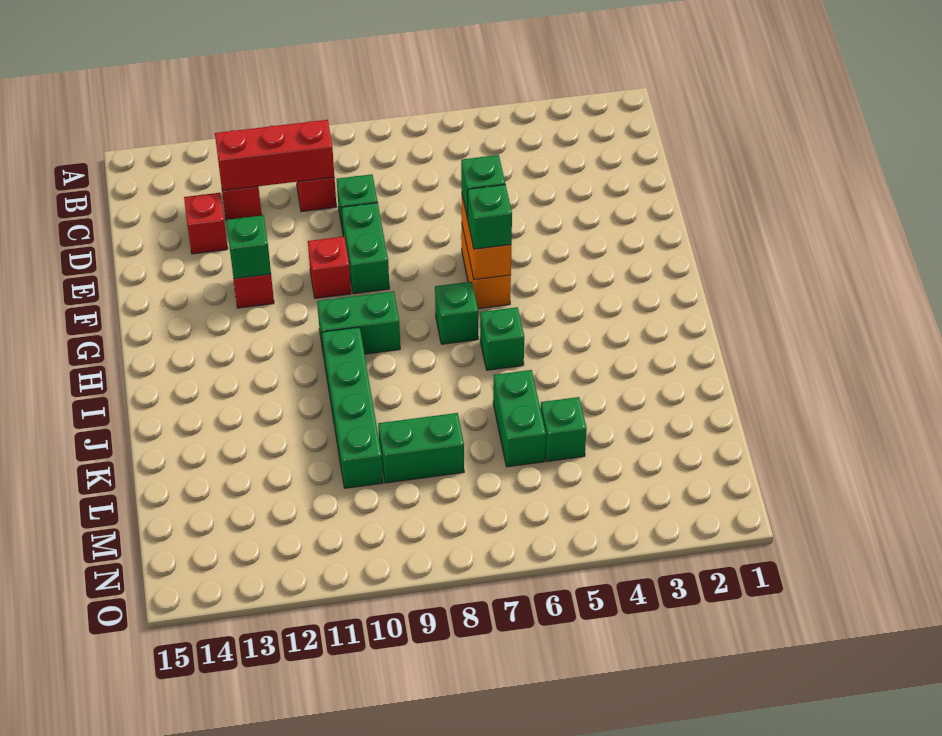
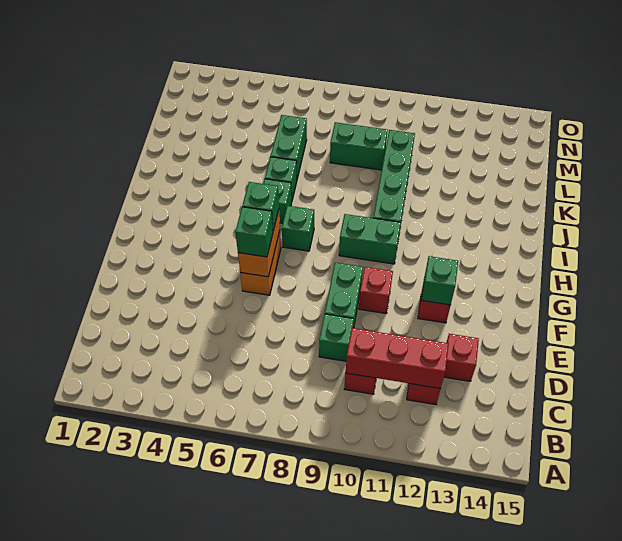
green brick L5 level 1 -> green brick J6 level 1

